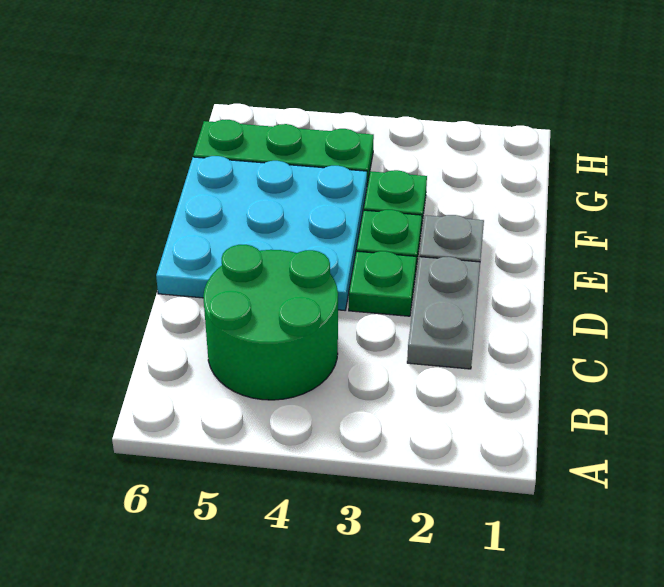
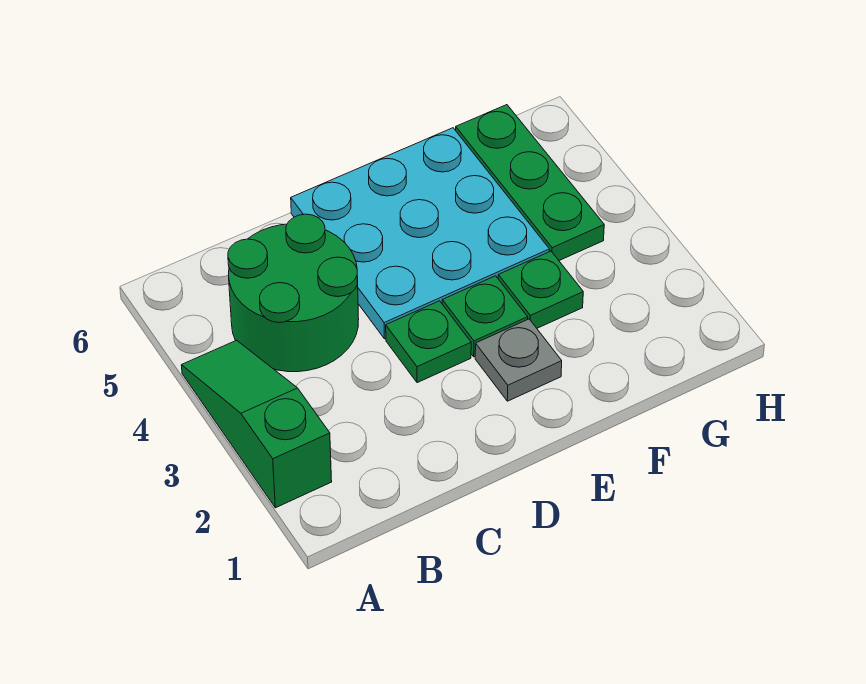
none -> green slope A2:A4 level 1 top 2
grey plate C2:D2 level 1 -> none

